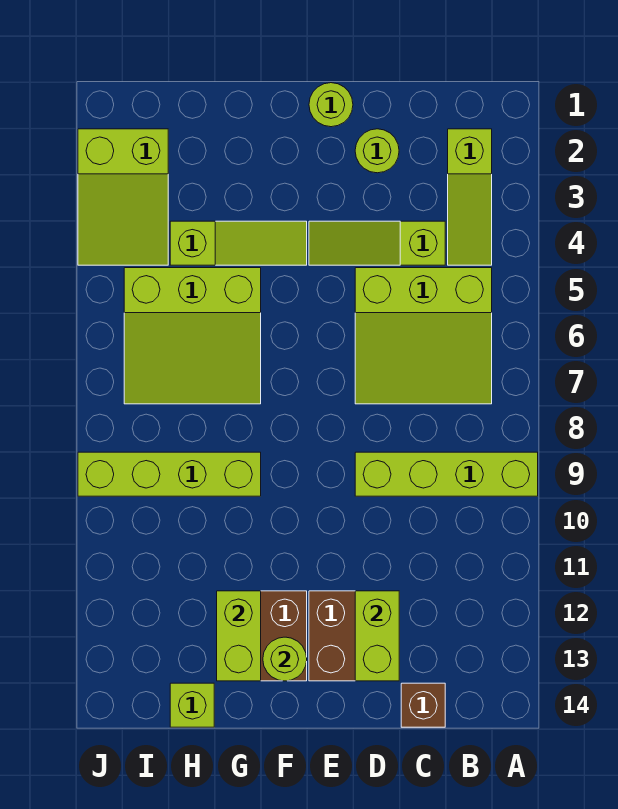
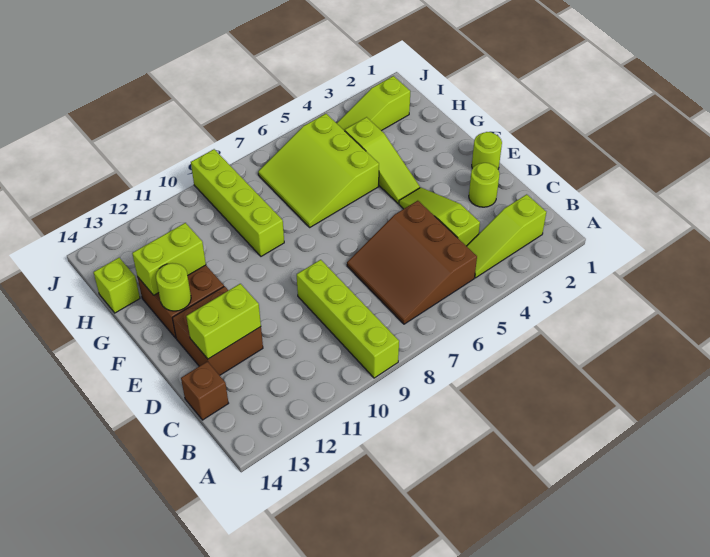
lime slope B5:D7 level 1 top 5 -> brown slope B5:D7 level 1 top 5
lime slope I2:J4 level 1 top 2 -> lime slope I2:I4 level 1 top 2

